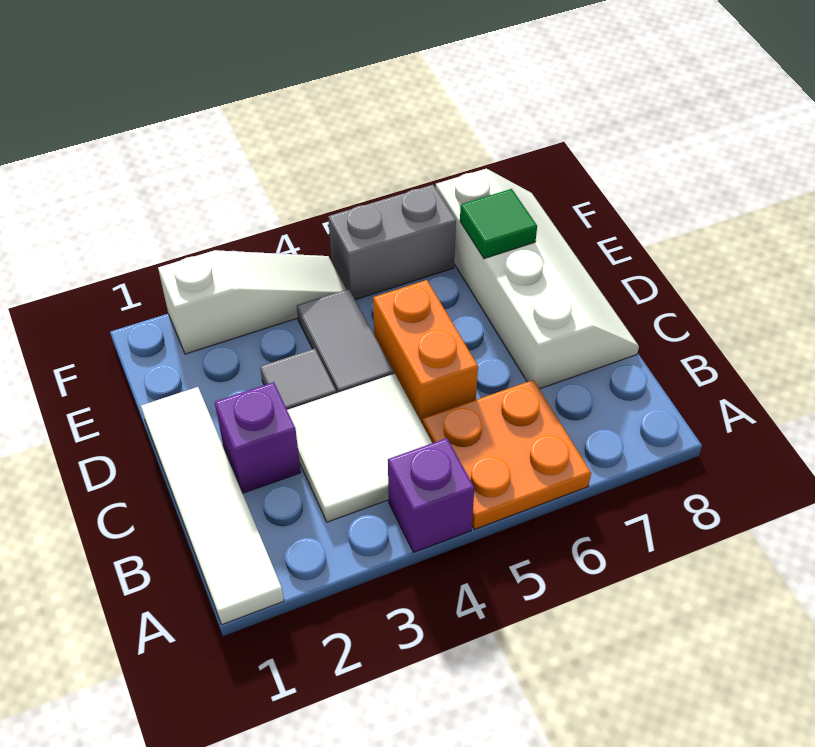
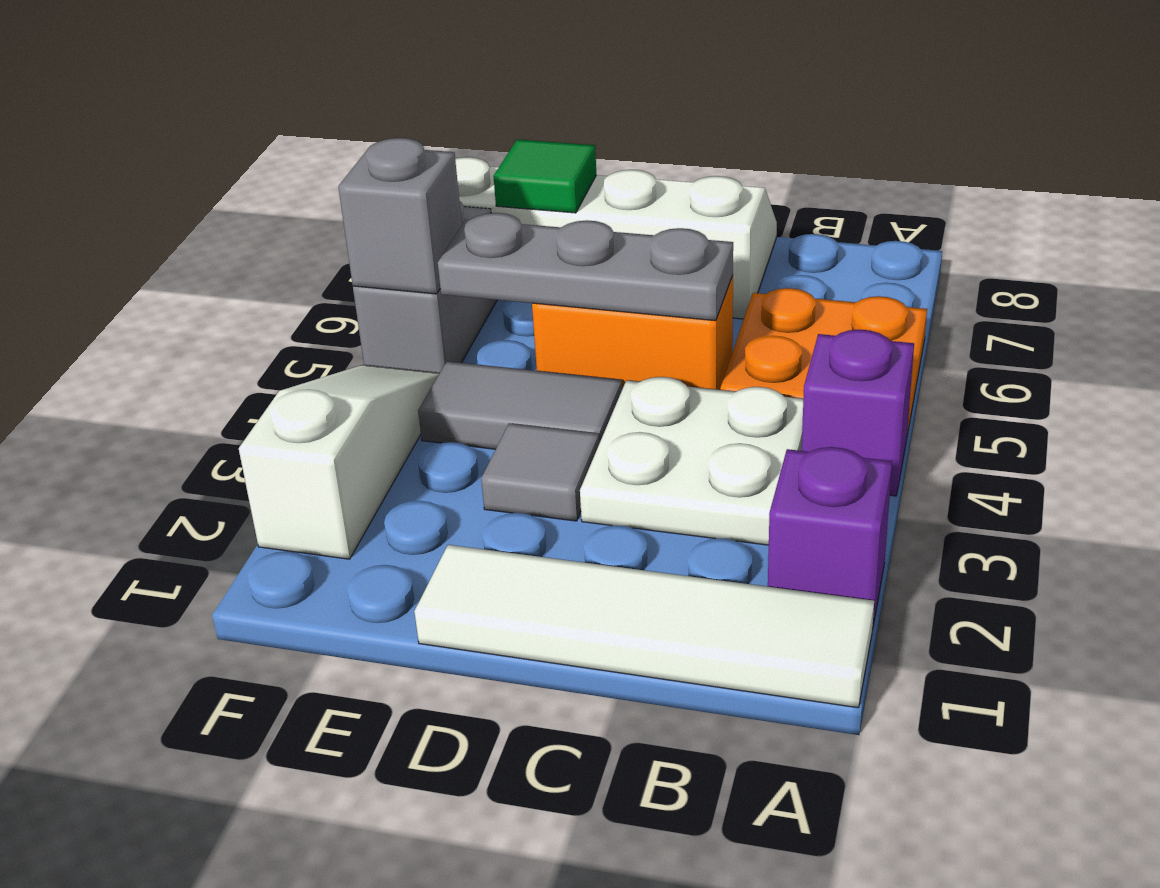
white tile B3:C4 level 1 -> white plate B3:C4 level 1
purple brick C2 level 1 -> purple brick A2 level 1
none -> grey plate C5:E5 level 2
none -> grey brick F5 level 2

